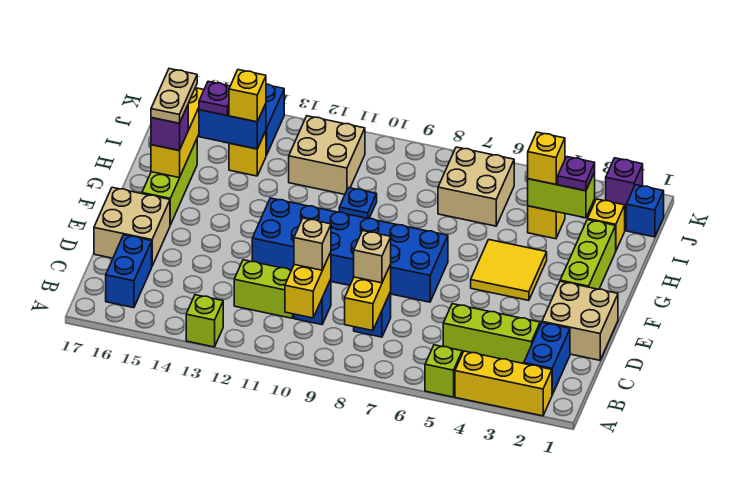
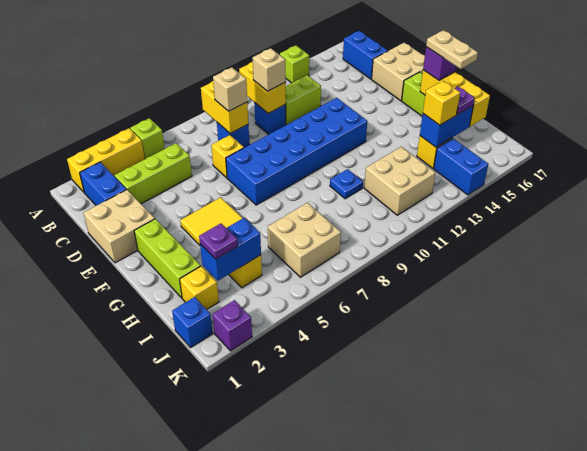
lime brick I3:I4 level 2 -> blue brick I3:I4 level 2
yellow brick I4 level 3 -> yellow brick D7 level 1

